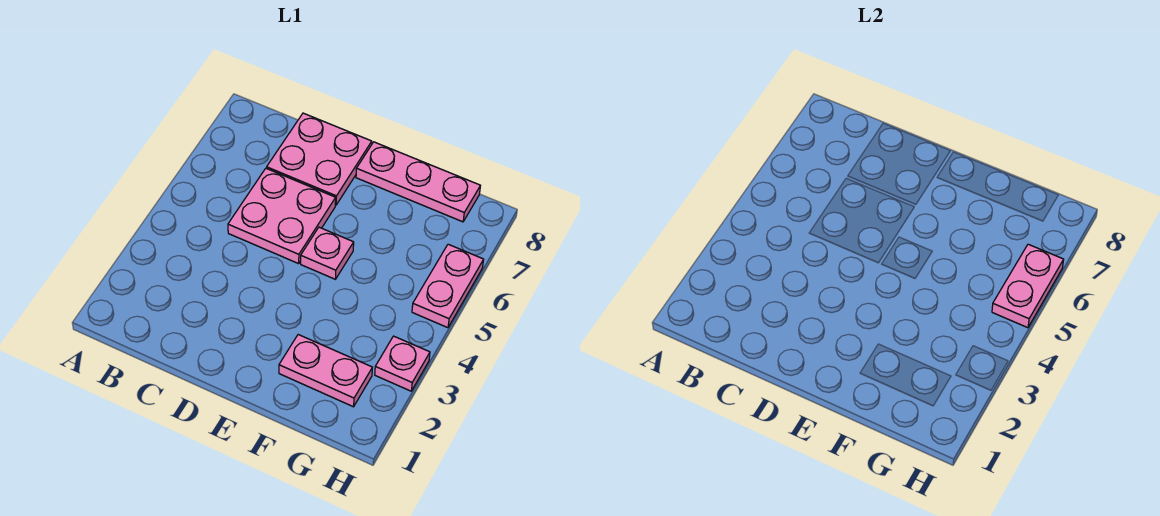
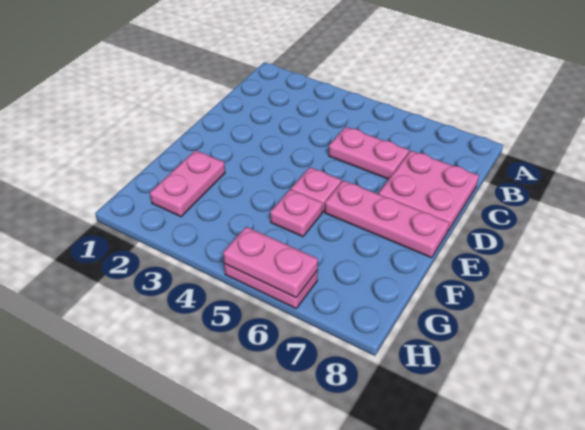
pink plate C5:D6 level 1 -> pink plate C5:C6 level 1
pink plate E8:G8 level 1 -> pink plate E6:E8 level 1
pink plate H3 level 1 -> pink plate F5 level 1

